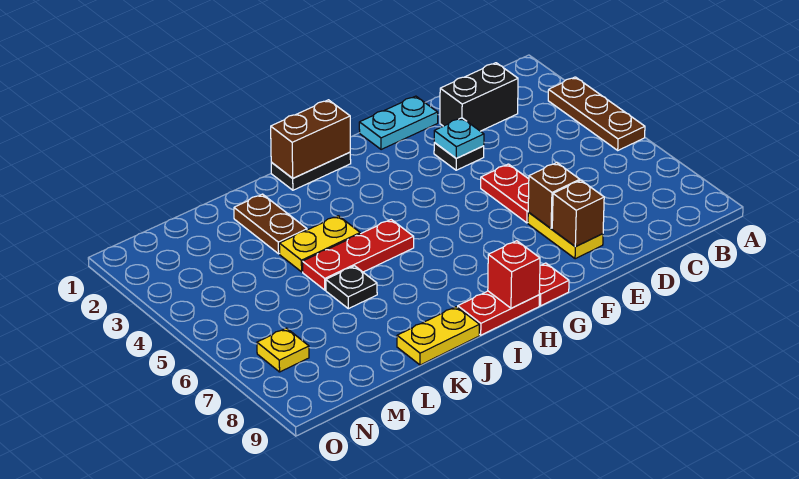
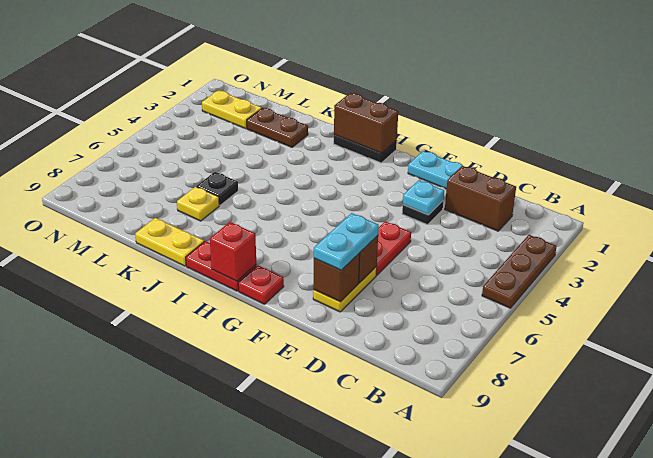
black brick C2:D2 level 1 -> brown brick C2:D2 level 1
none -> cyan plate E7:E8 level 3
red plate I5:K5 level 1 -> none
yellow plate J4:K4 level 1 -> yellow plate M2:N2 level 1
brown plate K2:K3 level 1 -> brown plate K2:L2 level 1
yellow plate N7 level 1 -> yellow plate K7 level 1

